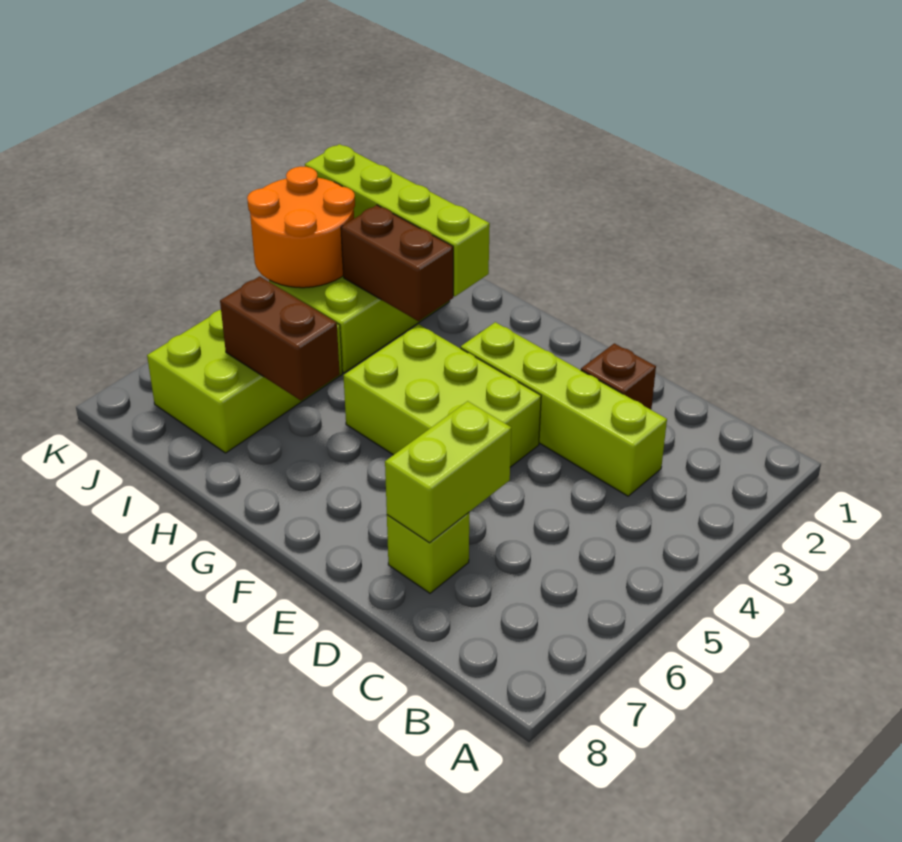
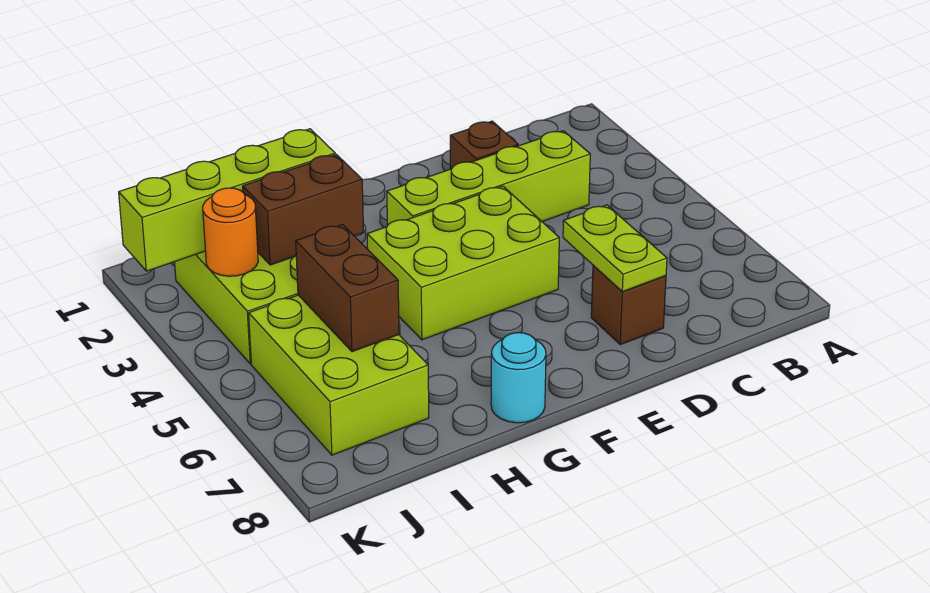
lime brick D6:D7 level 2 -> lime plate D6:D7 level 2
lime brick D7 level 1 -> brown brick D7 level 1
none -> cyan round brick G8 level 1
brown brick H6:I6 level 2 -> brown brick I5:I6 level 2
orange round brick J3:K4 level 2 -> orange round brick J3 level 2

